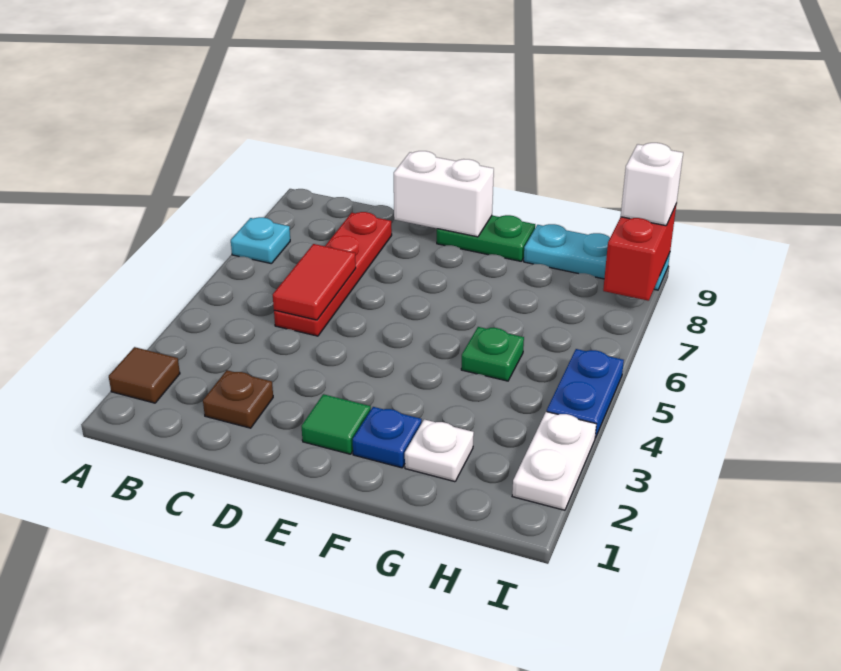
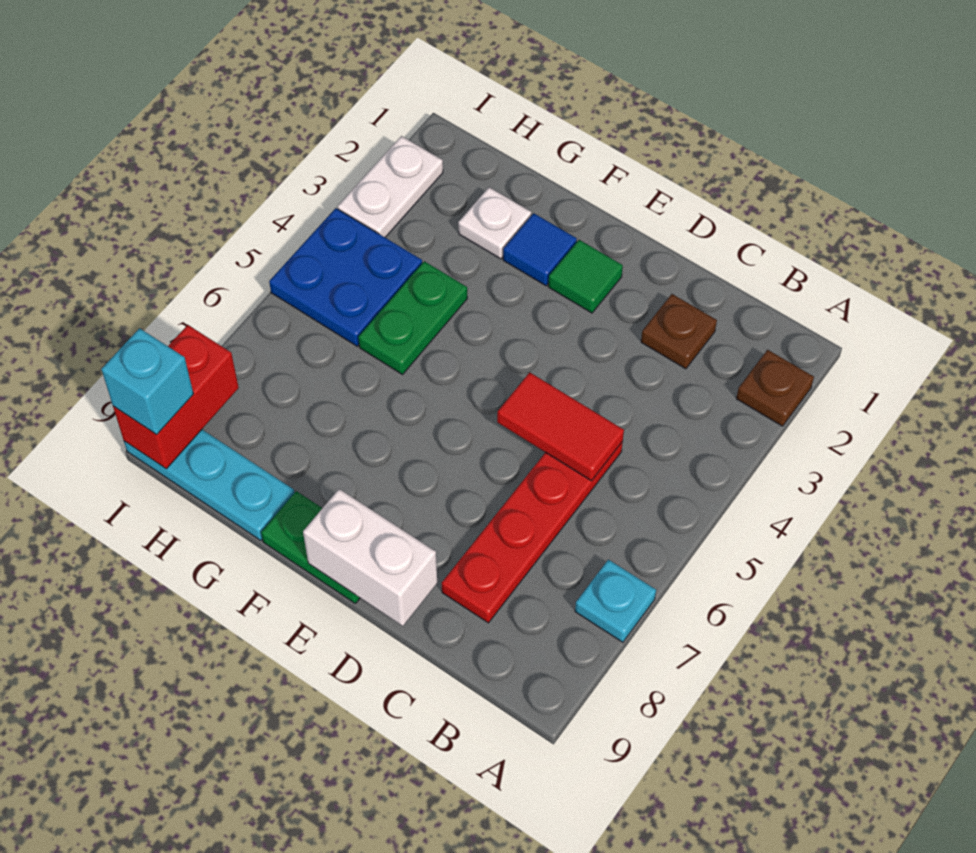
brown tile A2 level 1 -> brown plate A2 level 1
red tile C5:C6 level 2 -> red tile C5:D5 level 2
blue plate F2 level 1 -> blue tile F2 level 1
green plate G5 level 1 -> green plate G4:G5 level 1
blue plate I4:I5 level 1 -> blue plate H4:I5 level 1
white brick I9 level 3 -> cyan brick I9 level 3

